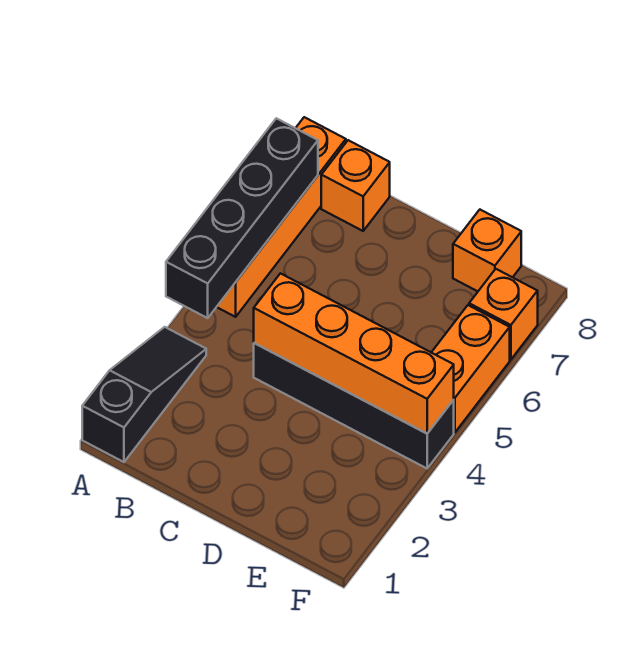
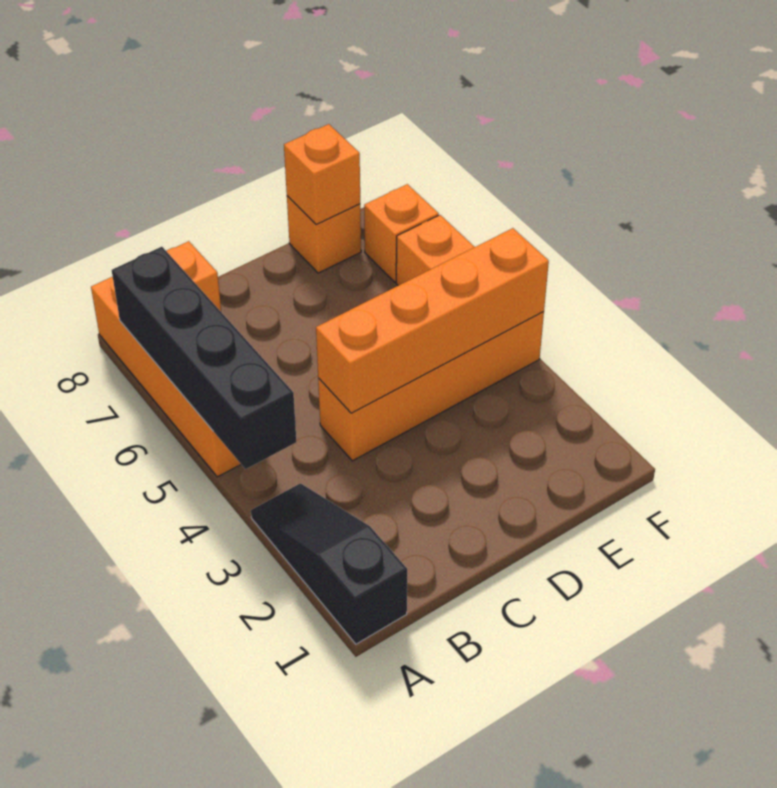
black brick C4:F4 level 1 -> orange brick C4:F4 level 1
none -> orange brick E8 level 2

